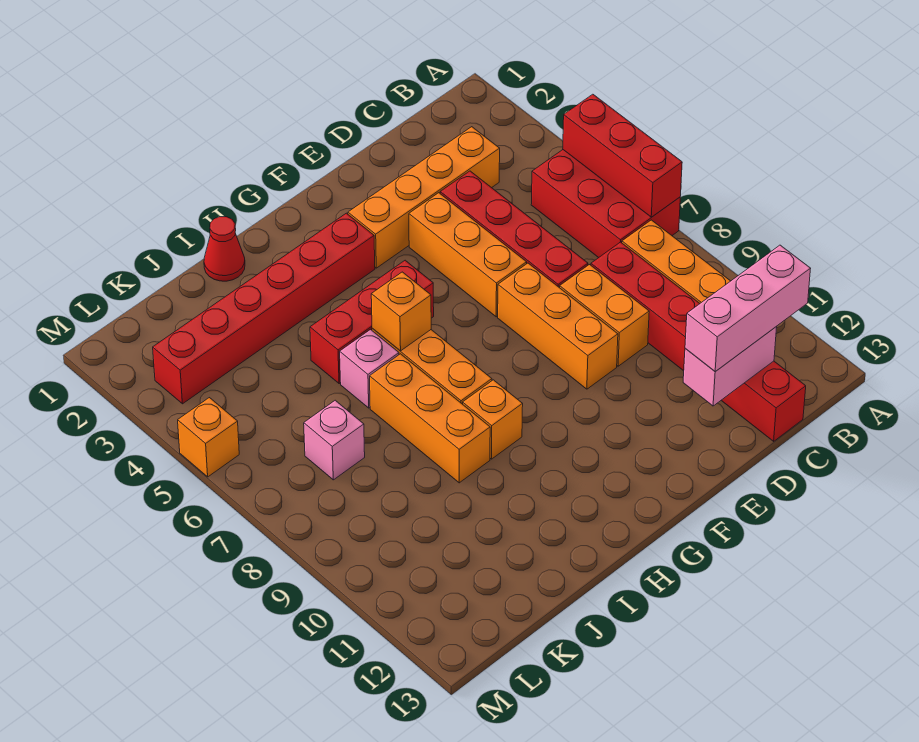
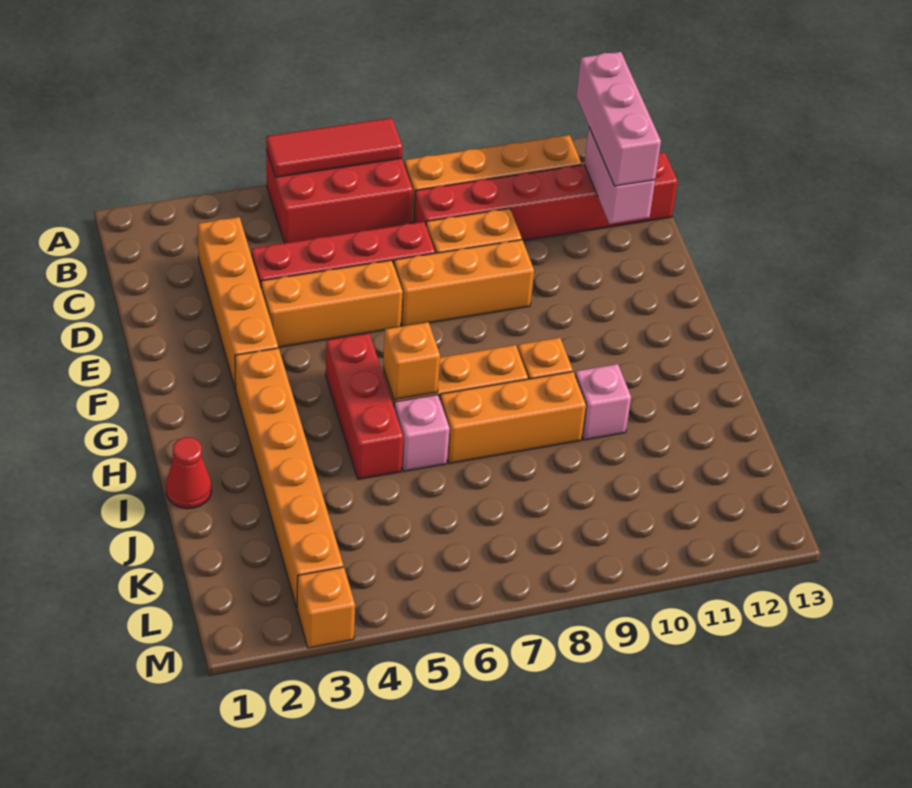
red brick A5:A7 level 2 -> red tile A5:A7 level 2
red brick G3:L3 level 1 -> orange brick G3:L3 level 1
pink brick K7 level 1 -> pink brick I10 level 1
orange brick M5 level 1 -> orange brick M3 level 1

